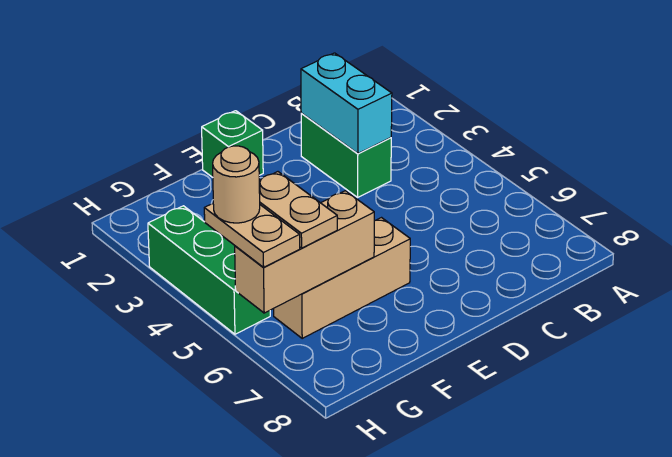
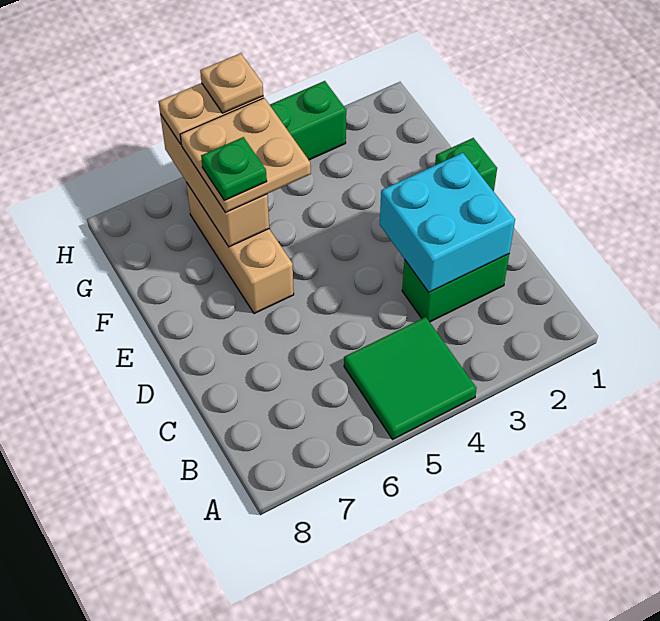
none -> green tile A4:B5 level 1
cyan brick C2:C3 level 2 -> cyan brick C2:D3 level 2
none -> green plate F6 level 4
tan plate G5:G6 level 3 -> tan plate F5:G6 level 3
tan round brick H5 level 4 -> tan plate H5 level 4

